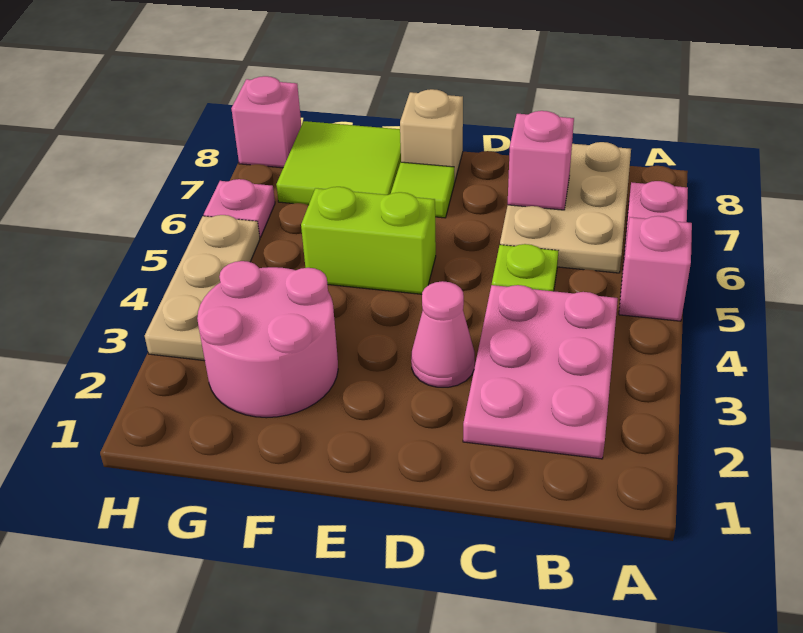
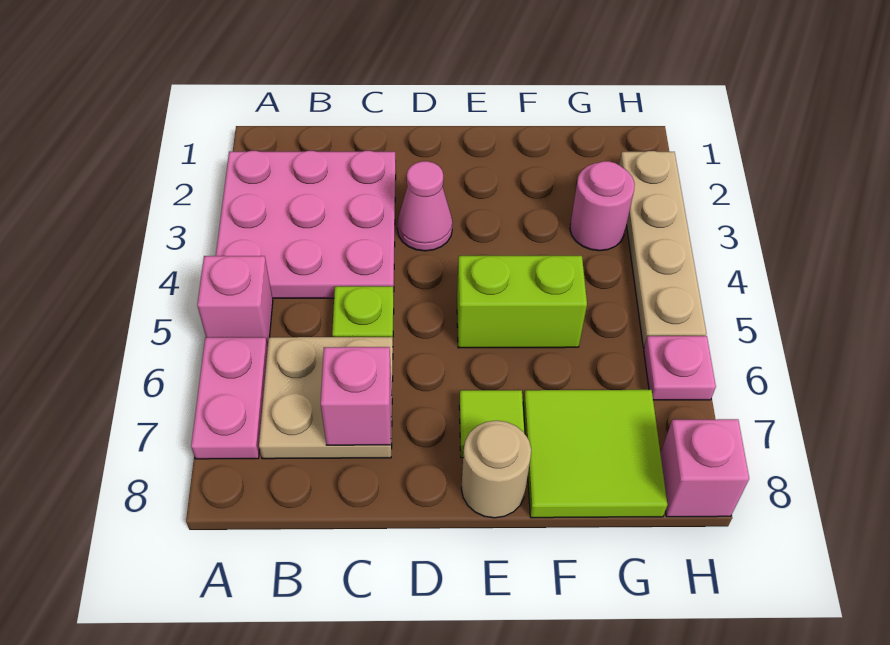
pink plate B2:C4 level 1 -> pink plate A2:C4 level 1
tan plate B6:C8 level 1 -> tan plate B6:C7 level 1
tan brick E8 level 1 -> tan round brick E8 level 1
pink round brick F2:G3 level 1 -> pink round brick G3 level 1
tan plate H3:H5 level 1 -> tan plate H2:H5 level 1

